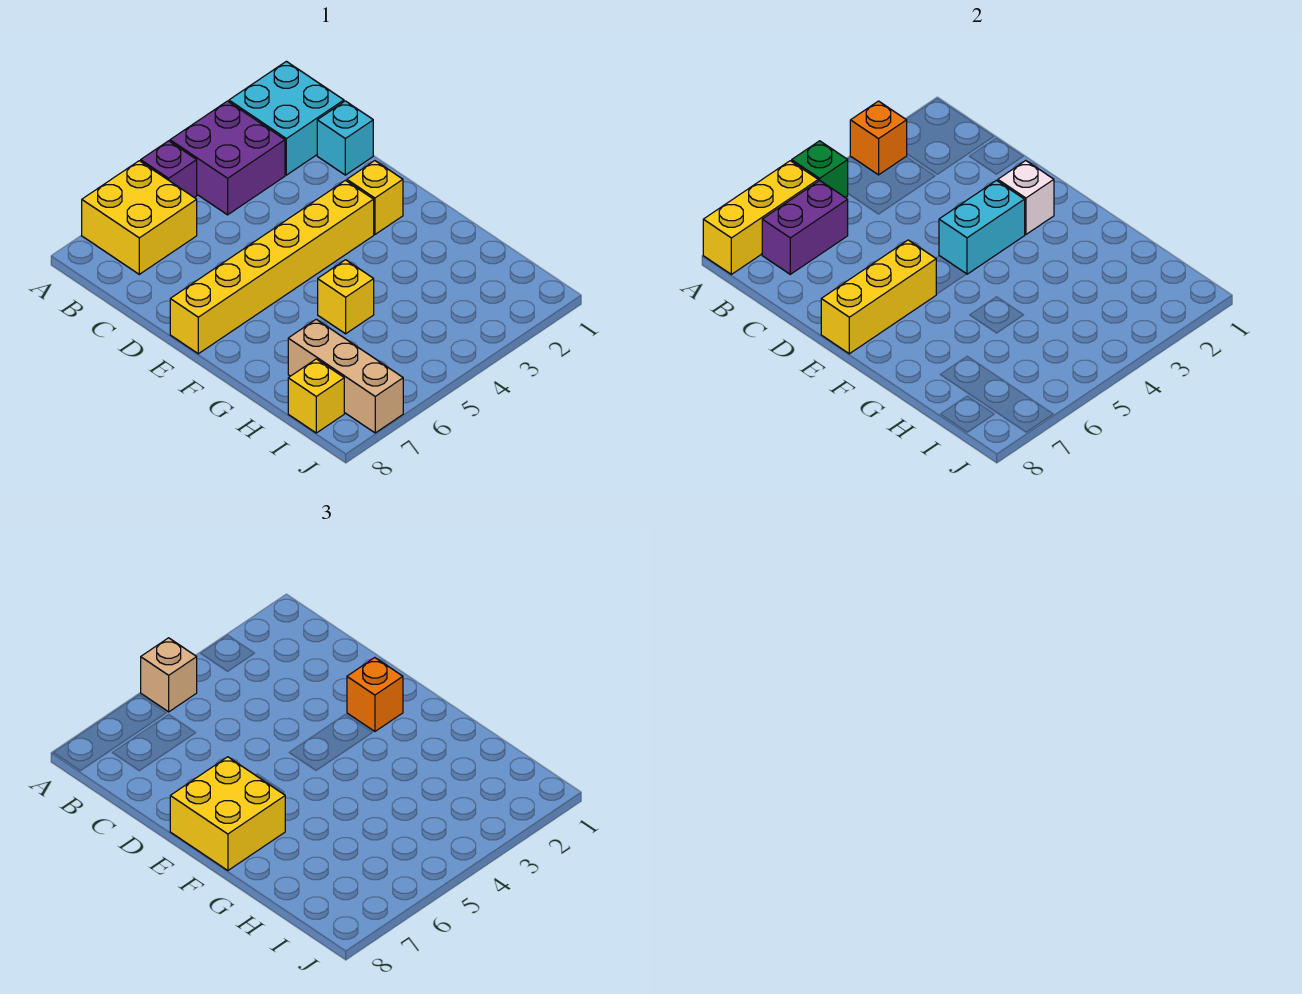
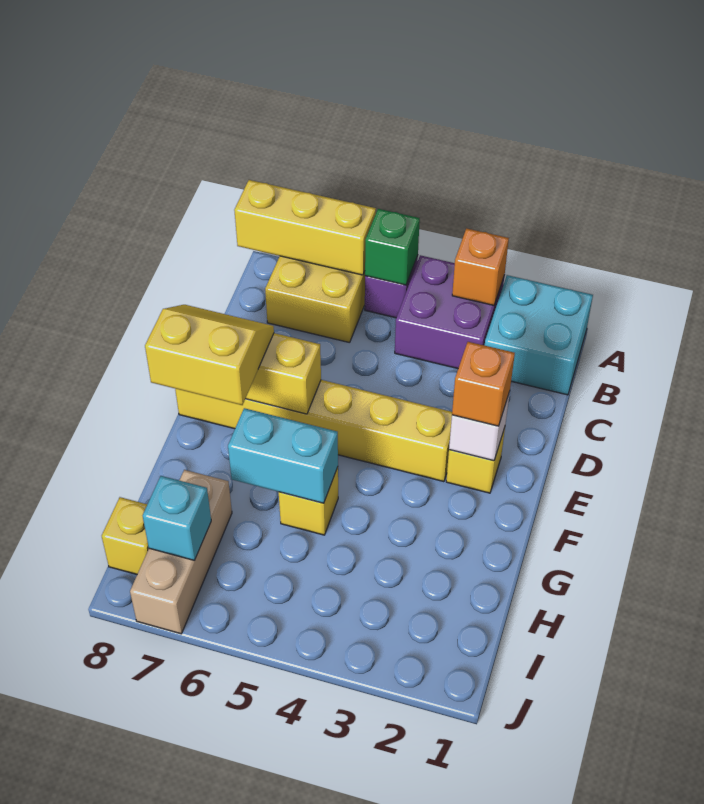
tan brick A5 level 3 -> none
purple brick B6:B7 level 2 -> none
cyan brick C1 level 1 -> cyan brick I7 level 2
cyan brick E3:E4 level 2 -> cyan brick G5:G6 level 2
yellow brick E7:F8 level 3 -> yellow slope E7:F8 level 3 top F

